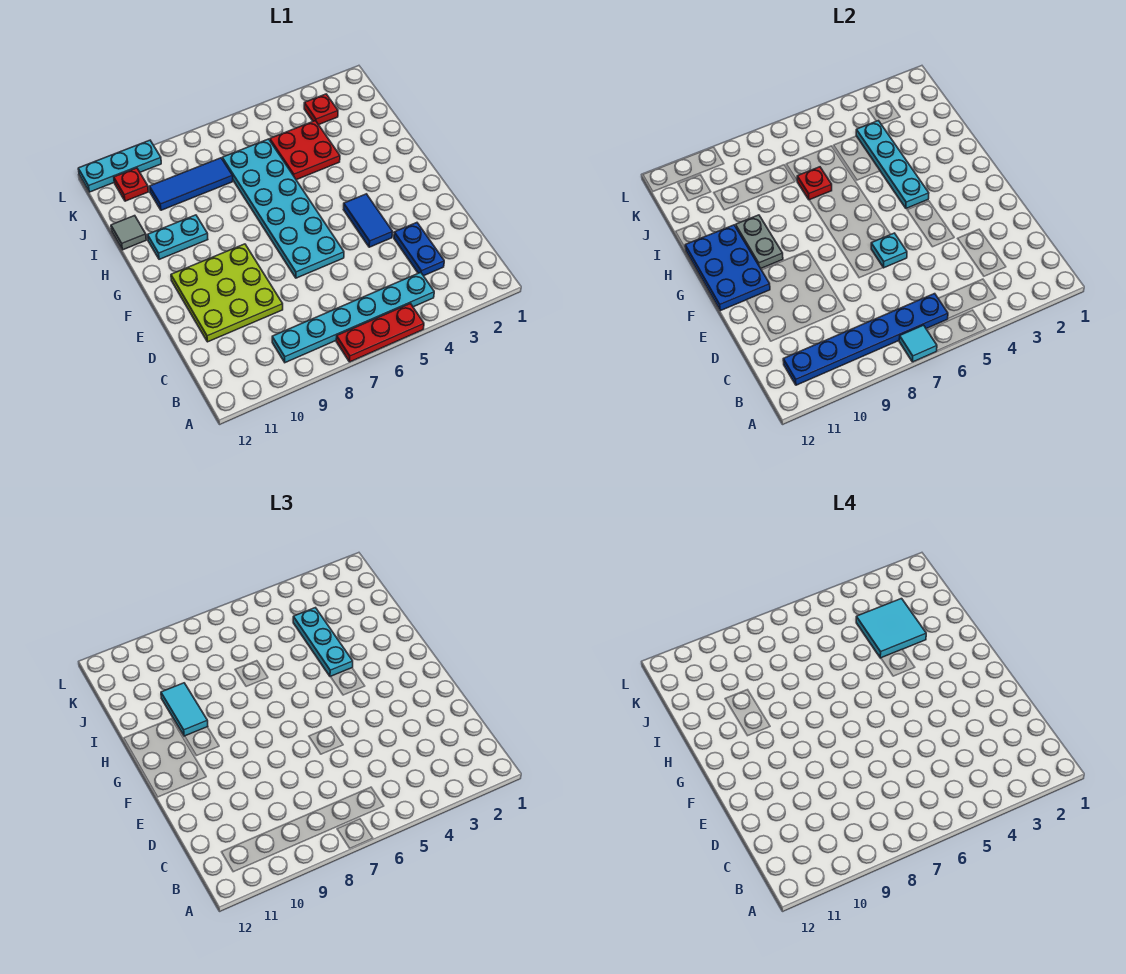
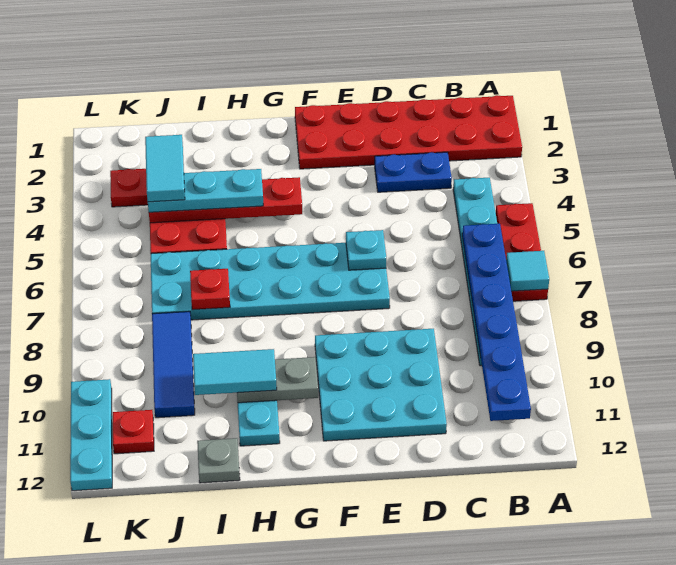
none -> red plate A1:F2 level 1
lime plate D9:F11 level 1 -> cyan plate D9:F11 level 1
blue tile E4:F4 level 1 -> none
blue plate F11:H12 level 2 -> none
cyan plate G4:J4 level 2 -> red plate G4:J4 level 2
cyan tile I3:J4 level 4 -> cyan tile J3:J4 level 4
grey tile I12 level 1 -> grey plate I12 level 1

